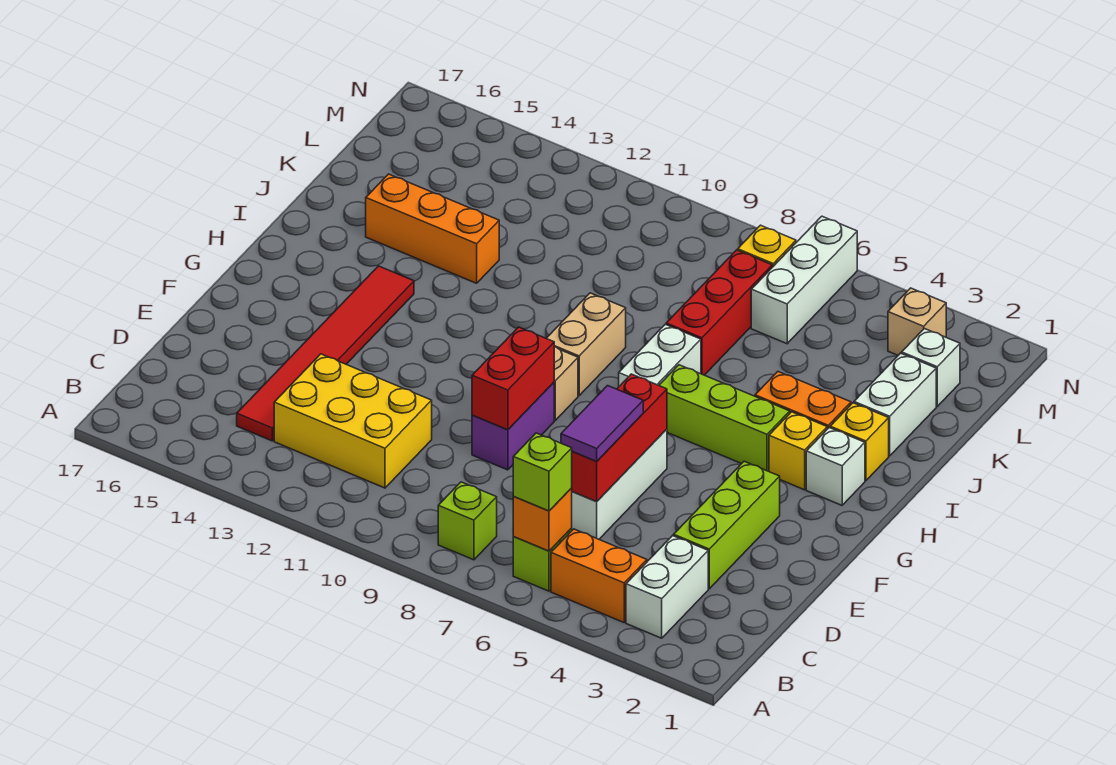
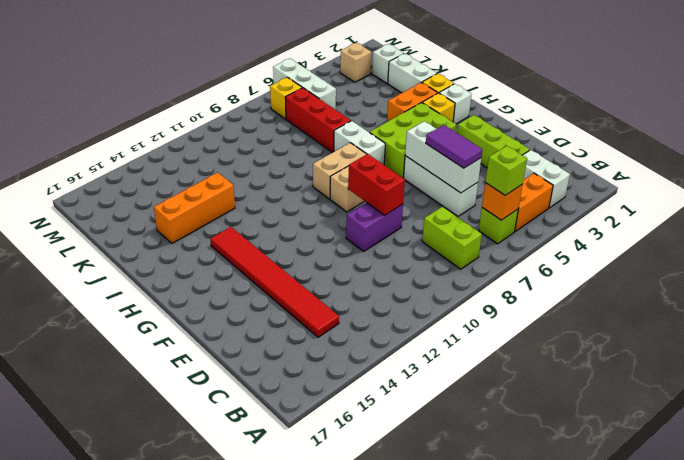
lime brick B8 level 1 -> lime brick B8:C8 level 1
yellow brick C11:D13 level 1 -> none
red brick D6:F6 level 2 -> white brick D6:F6 level 2
purple brick E9:F9 level 1 -> purple brick E9:E10 level 1
lime brick H4:H6 level 1 -> lime brick G4:H6 level 1
tan brick H9:I9 level 1 -> tan brick H8:H9 level 1

